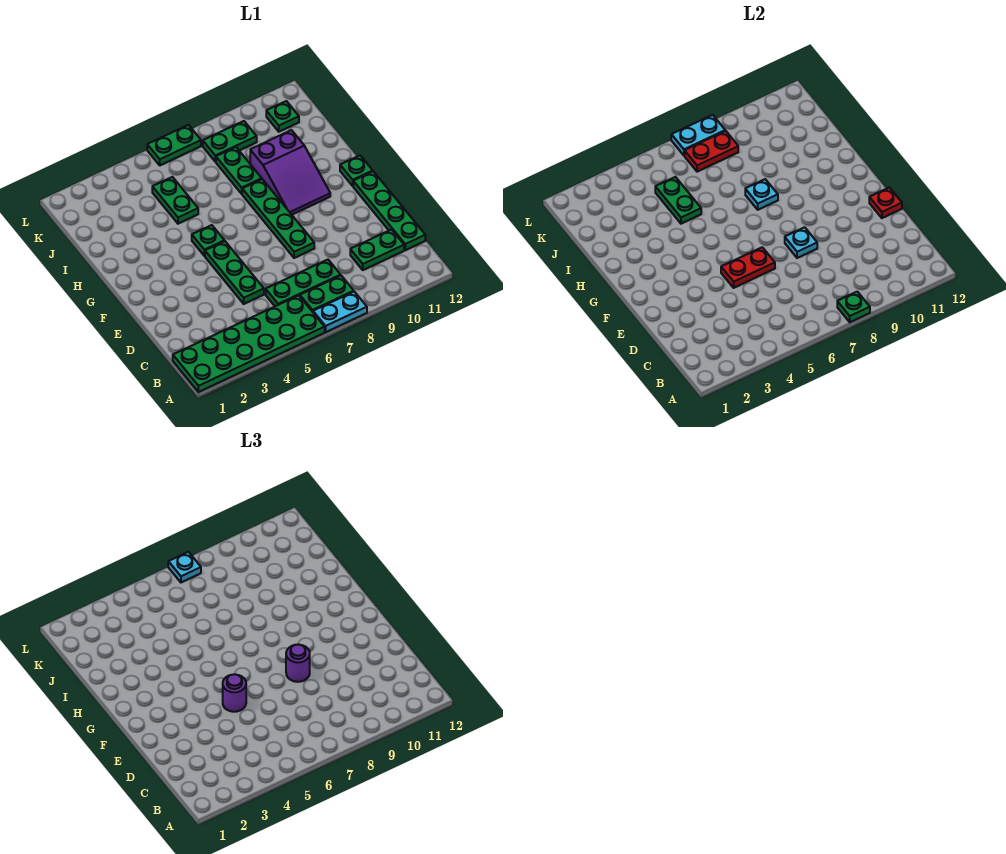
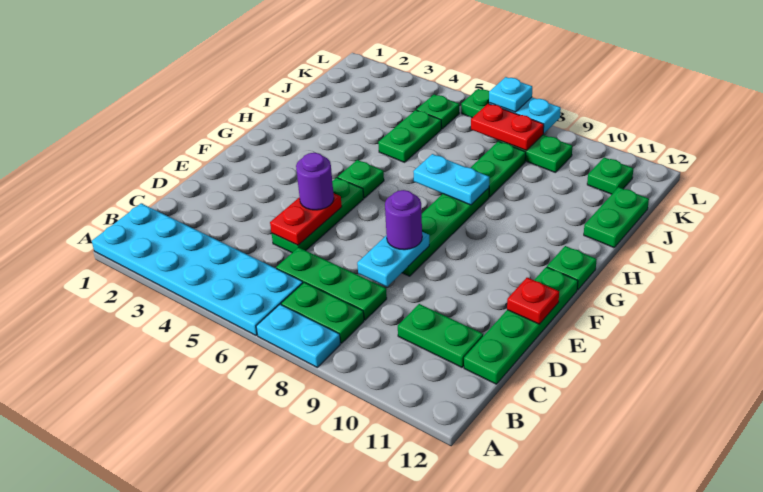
green plate A1:B6 level 1 -> cyan plate A1:B6 level 1
green plate A8 level 2 -> green plate K5 level 1
red plate E5:E6 level 2 -> red plate D5:E5 level 2
cyan plate E8 level 2 -> cyan plate D8:E8 level 2
purple slope G9:I10 level 1 top I -> none
cyan plate H8 level 2 -> cyan plate H7:H8 level 2
green plate I5:J5 level 2 -> green plate I12:J12 level 1

